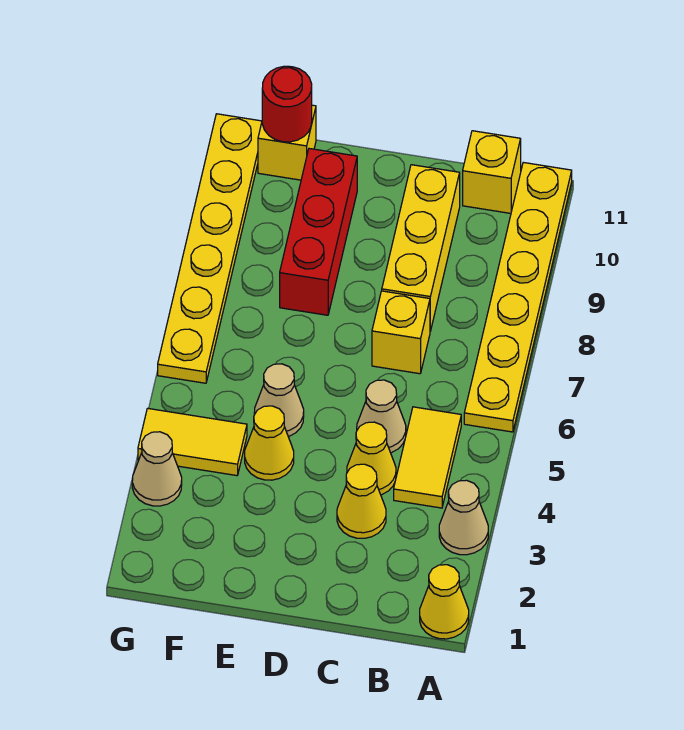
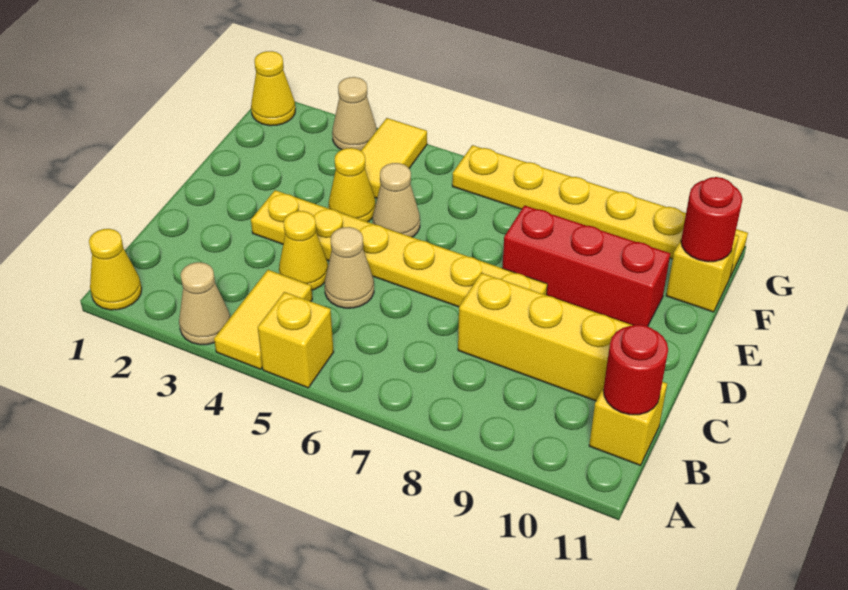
yellow plate A6:A11 level 1 -> yellow plate D3:D8 level 1
yellow tile B4:B5 level 1 -> yellow tile A4:B4 level 1
none -> red round brick B11 level 2
yellow cone C3 level 1 -> yellow cone G1 level 1
yellow brick C7 level 1 -> yellow brick A5 level 1

